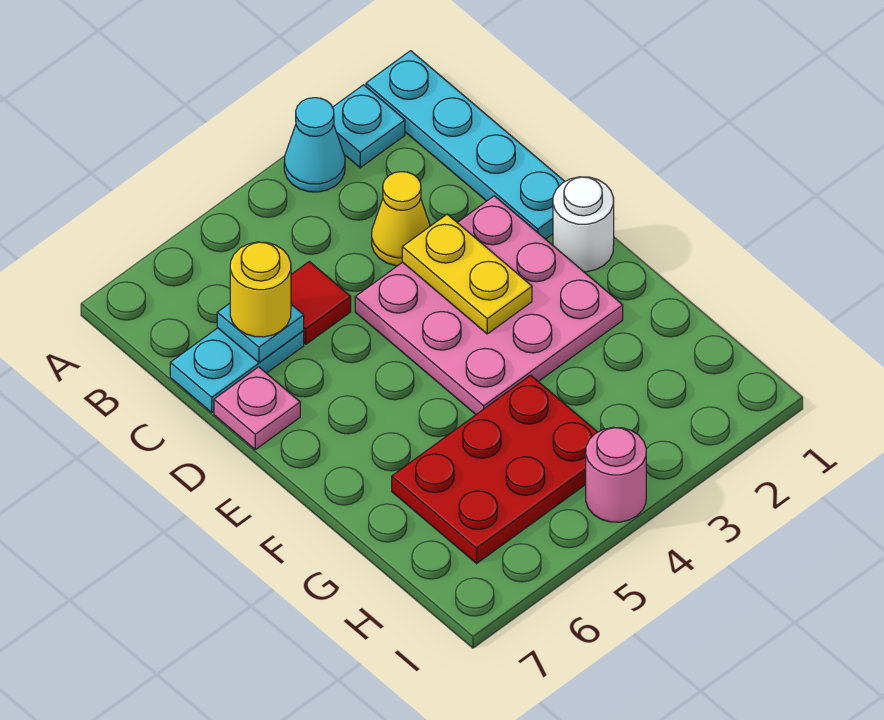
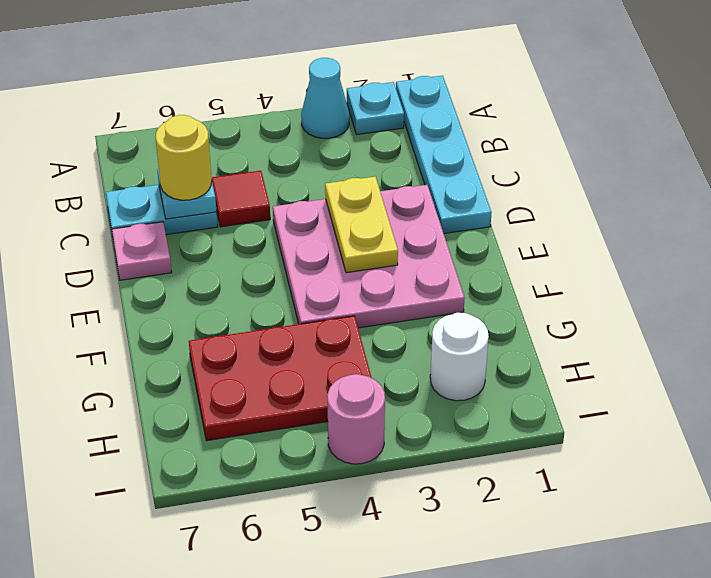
yellow cone C3 level 1 -> none
white round brick E1 level 1 -> white round brick H2 level 1

